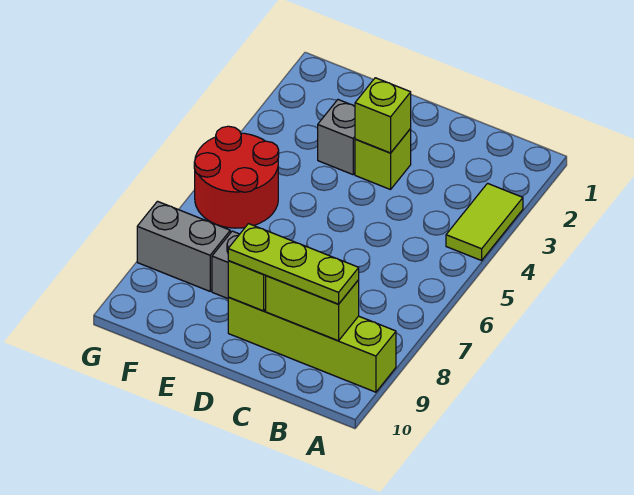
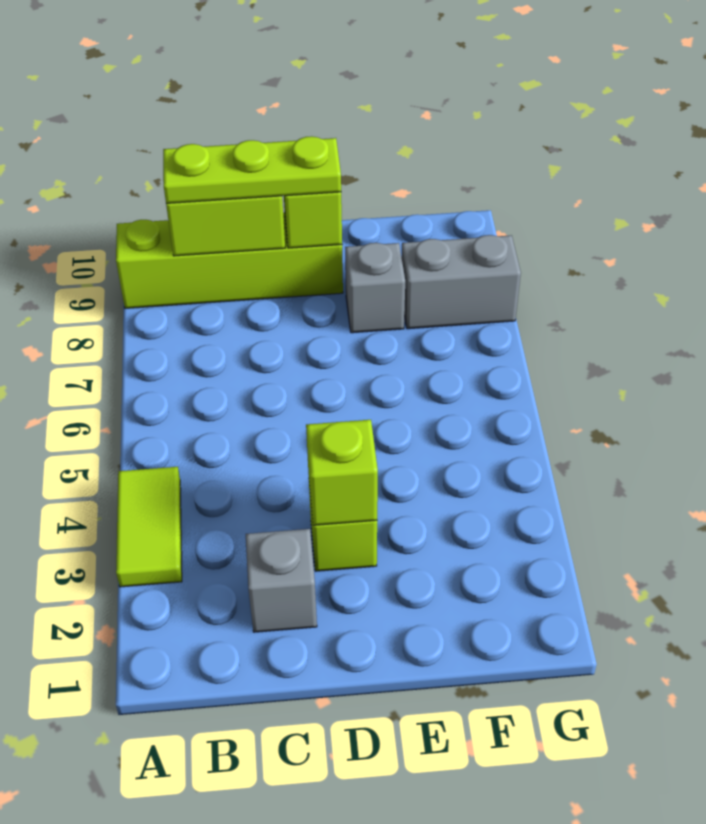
grey brick E3 level 1 -> grey brick C2 level 1
red round brick F5:G6 level 1 -> none

